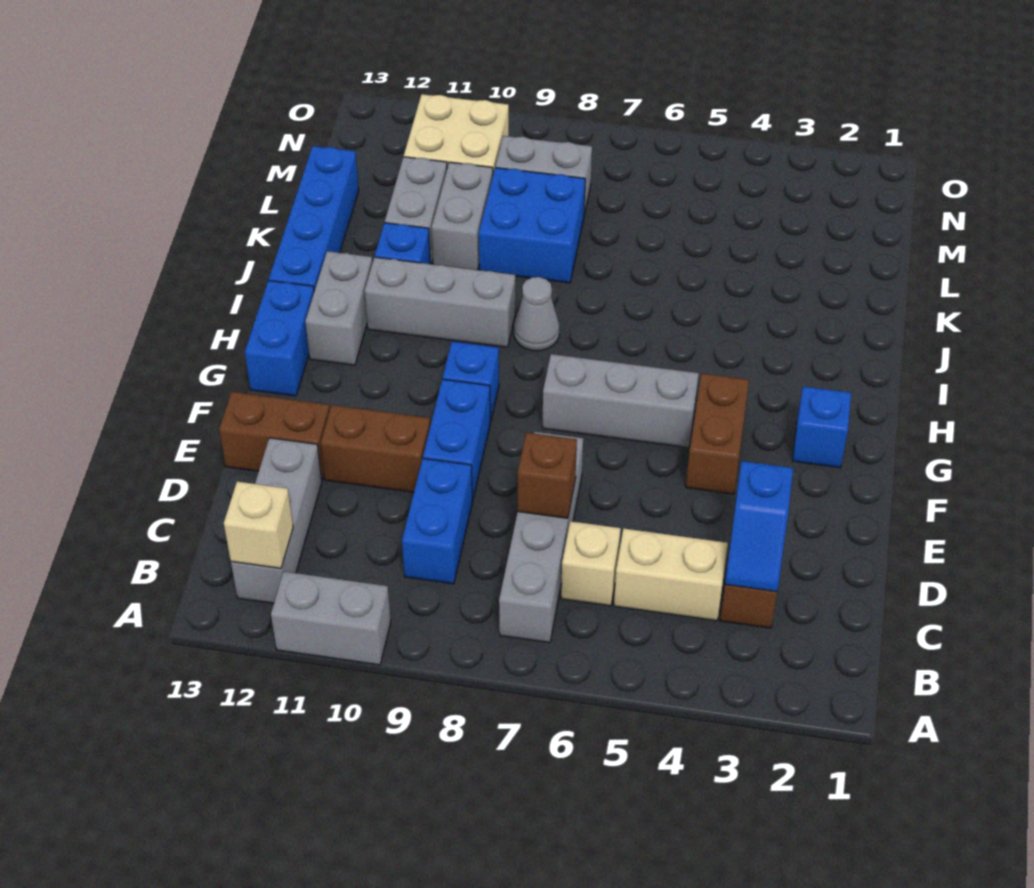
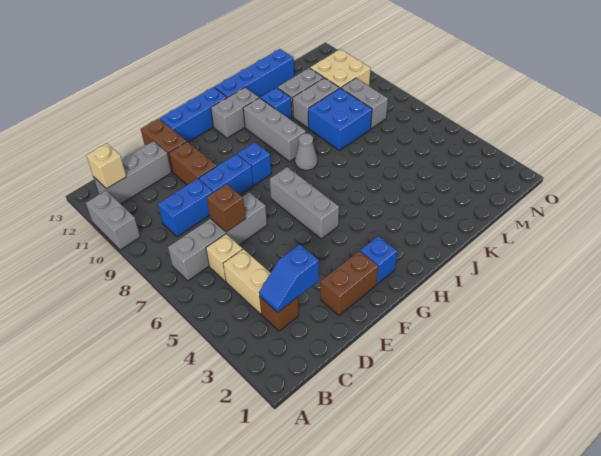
brown brick F4:G4 level 1 -> brown brick E2:F2 level 1
blue brick G13:H13 level 1 -> blue brick F13:H13 level 1

